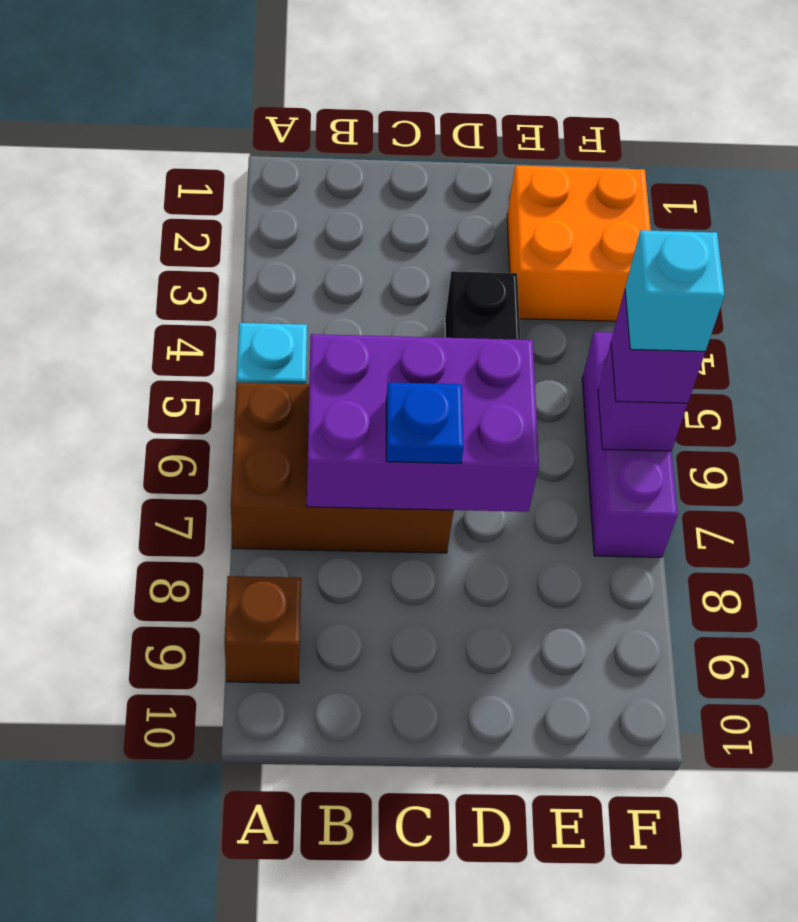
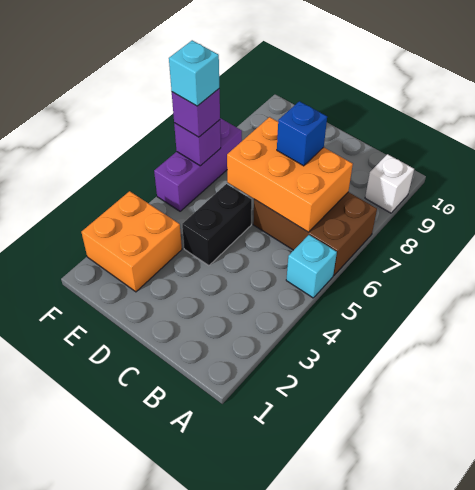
brown brick A9 level 1 -> white brick A9 level 1
purple brick B6:D7 level 2 -> orange brick B6:D7 level 2
blue plate C7 level 3 -> blue brick C7 level 3

